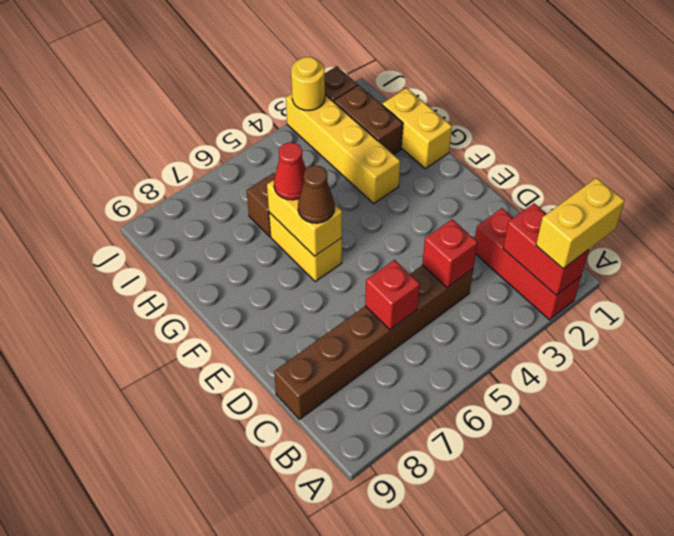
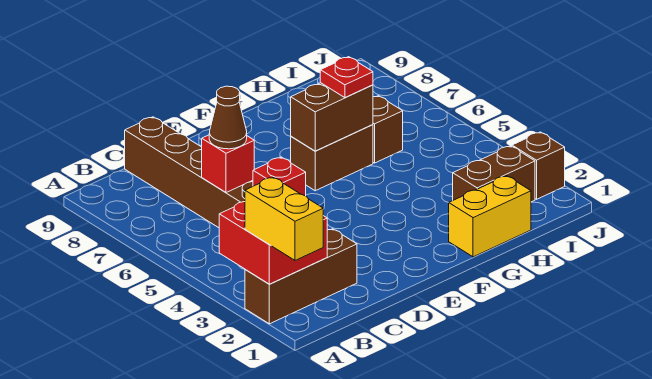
red brick A2:C2 level 1 -> brown brick A2:C2 level 1
red brick A2:B2 level 2 -> red brick A2:B3 level 2
yellow brick F6:G6 level 1 -> brown brick F6:G6 level 1
yellow brick F6:G6 level 2 -> brown brick F6:G6 level 2
brown cone F6 level 3 -> brown cone C6 level 3
yellow brick G3:J3 level 1 -> none
red cone G6 level 3 -> red plate G6 level 3
yellow round brick J3 level 2 -> none

